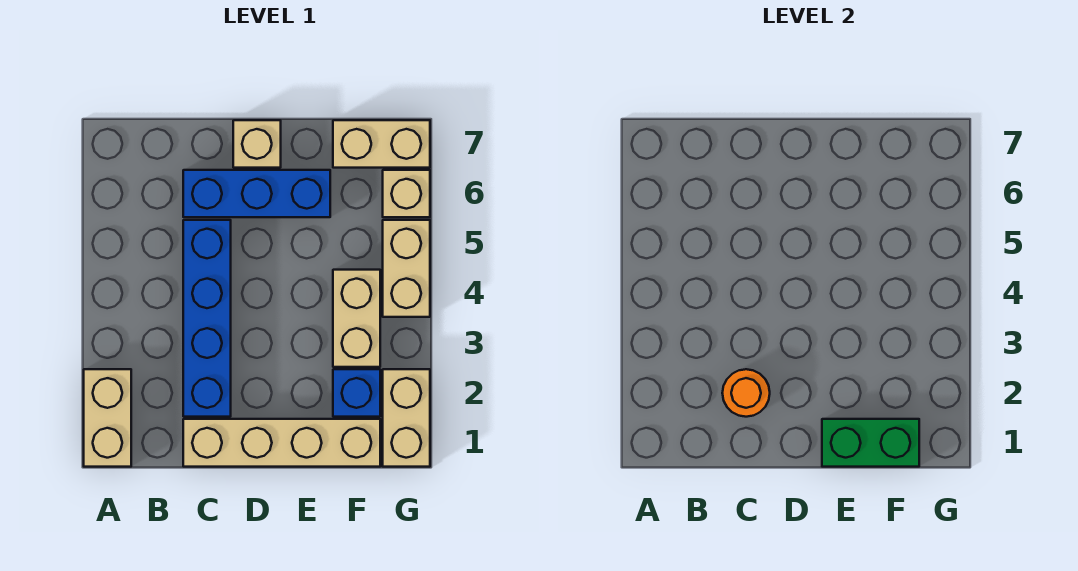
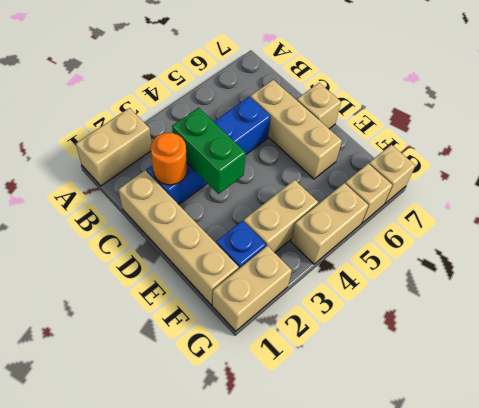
blue brick C6:E6 level 1 -> tan brick C6:E6 level 1
green brick E1:F1 level 2 -> green brick C3:D3 level 2
tan brick F7:G7 level 1 -> tan brick G7 level 1

